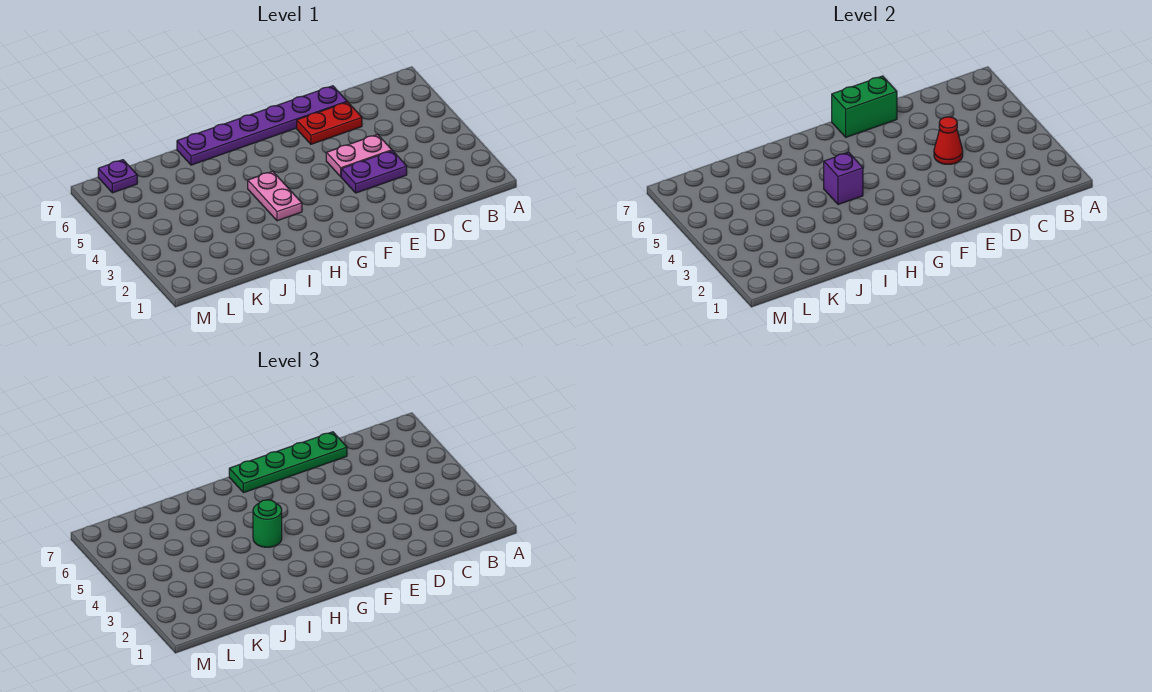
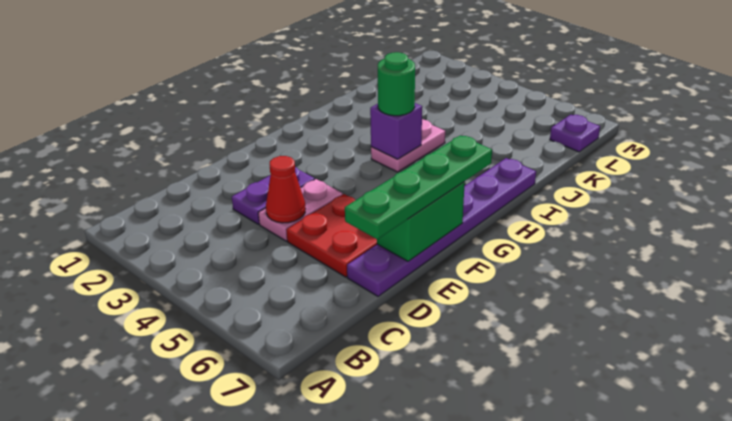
red plate D6:E6 level 1 -> red plate D5:E6 level 1
pink plate H3:H4 level 1 -> pink plate H4:I4 level 1

